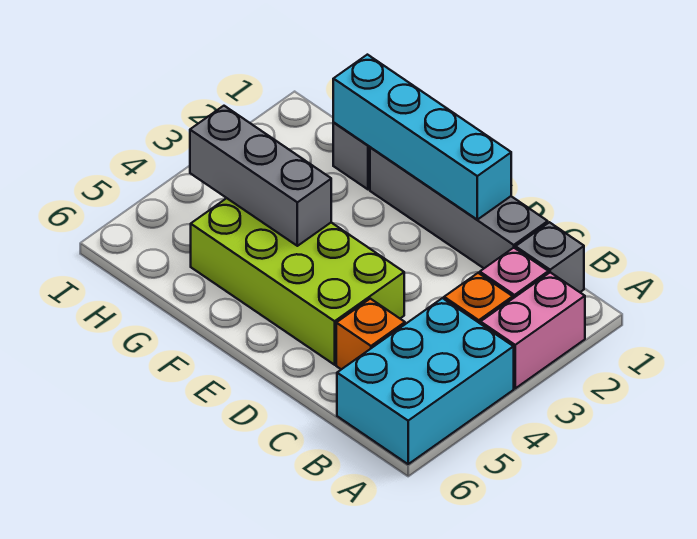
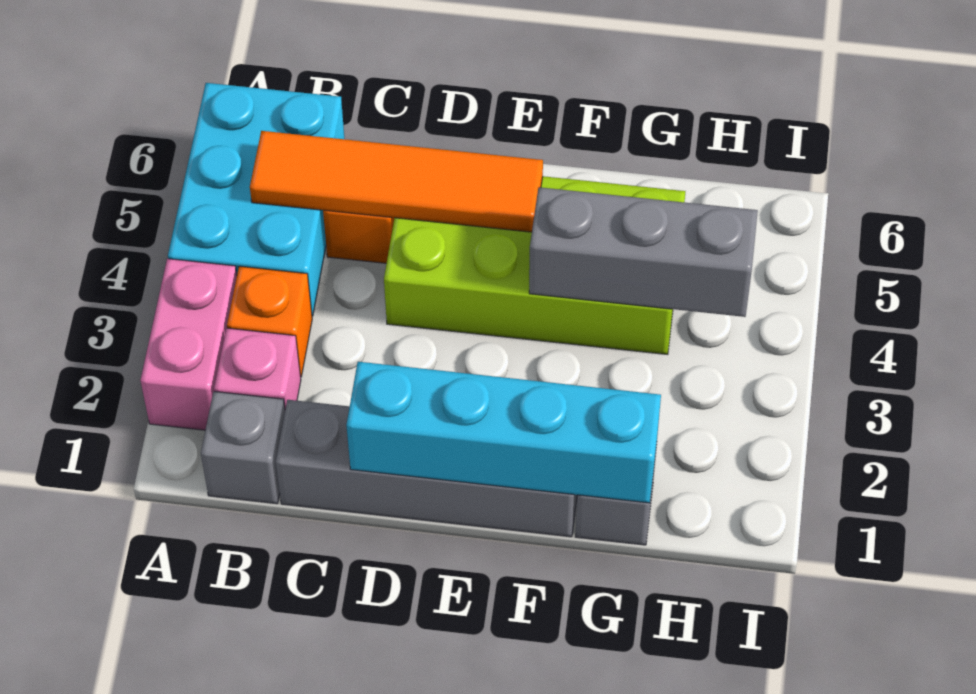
none -> orange tile B5:E5 level 2

